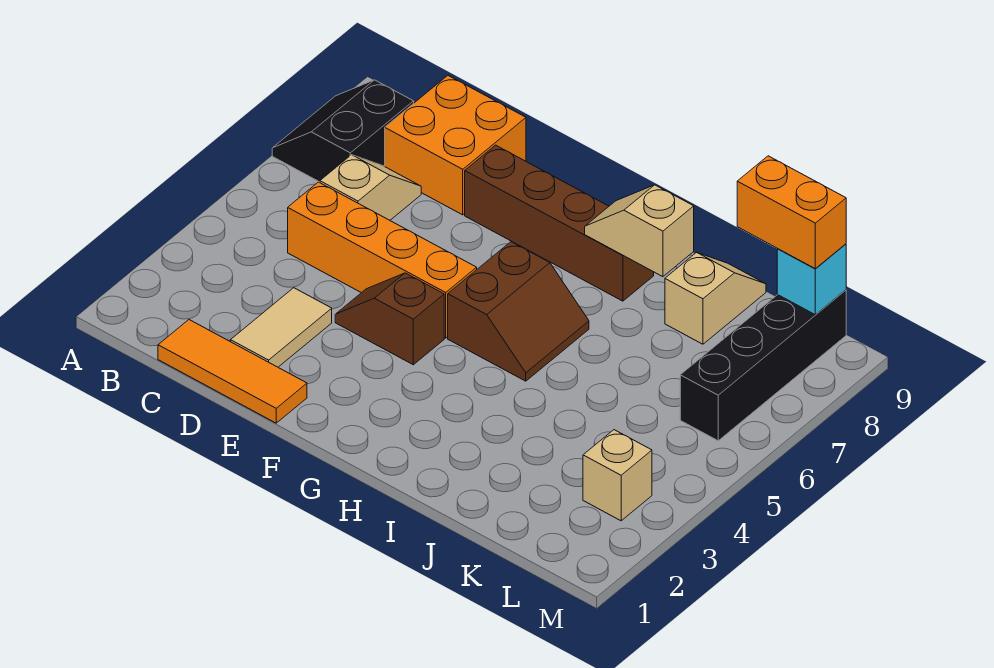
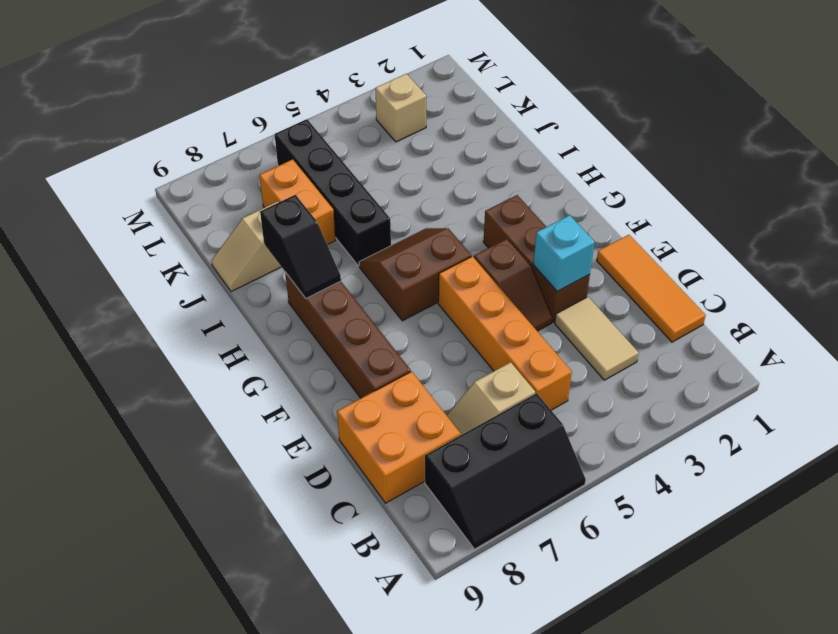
black slope A7:B8 level 1 top B -> black slope A6:B8 level 1 top B
tan tile D2:D3 level 1 -> tan tile C3:D3 level 1
none -> brown brick E3:G3 level 1
tan slope H8:I8 level 2 top I -> black slope H8:I8 level 2 top I
orange brick K9:L9 level 3 -> orange brick J7:K7 level 1
black brick L6:L9 level 1 -> black brick I6:L6 level 1
cyan brick L9 level 2 -> cyan brick E3 level 2

